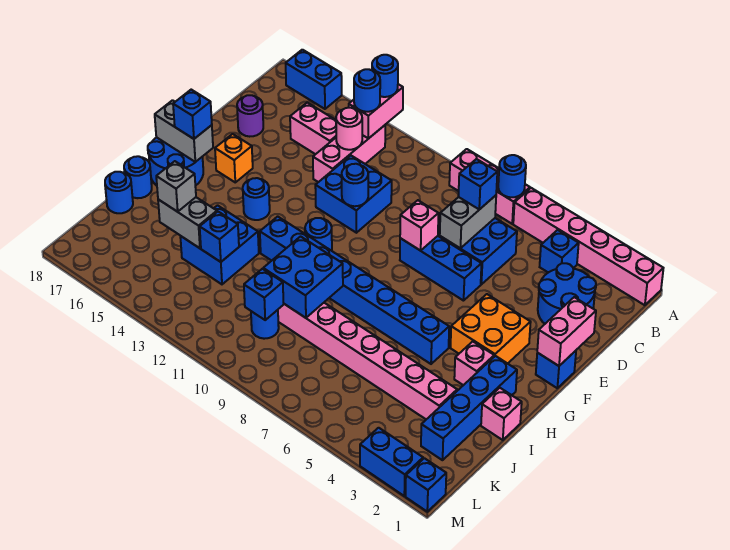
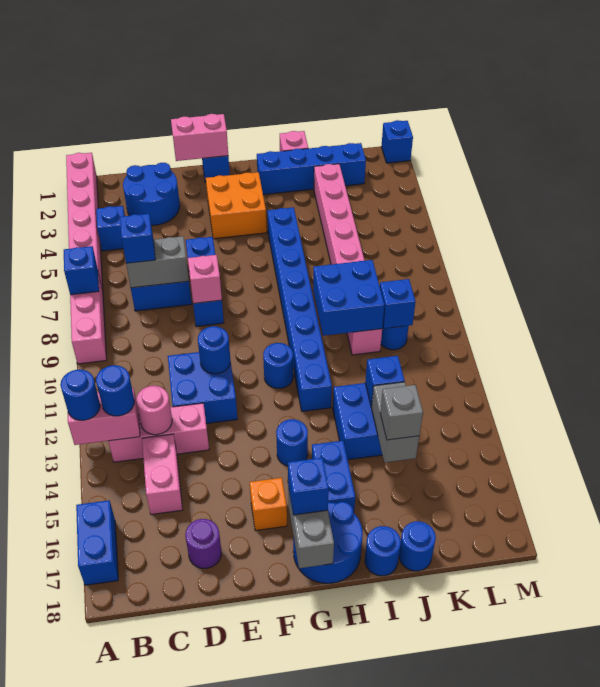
blue round brick A7 level 2 -> blue brick A7 level 2
pink brick H3 level 1 -> none
blue brick M2:M3 level 1 -> blue brick H15:H16 level 1

